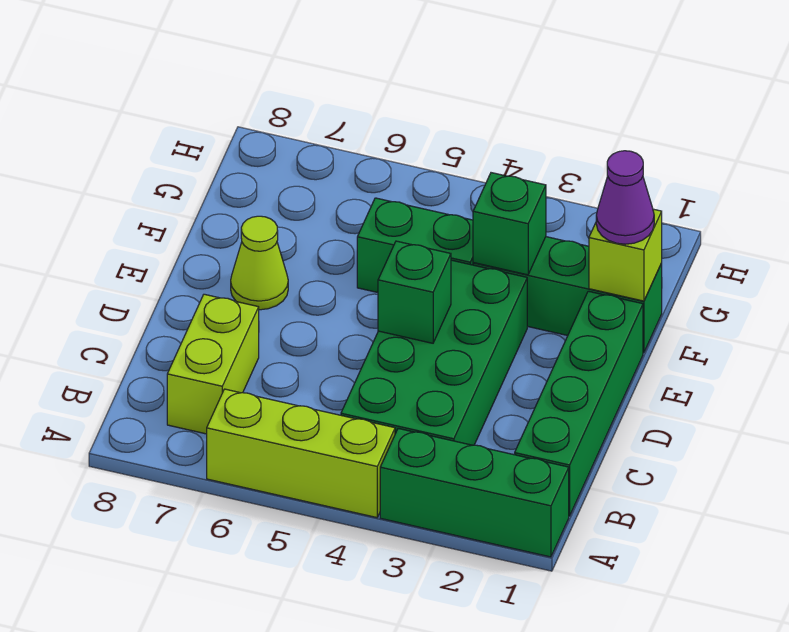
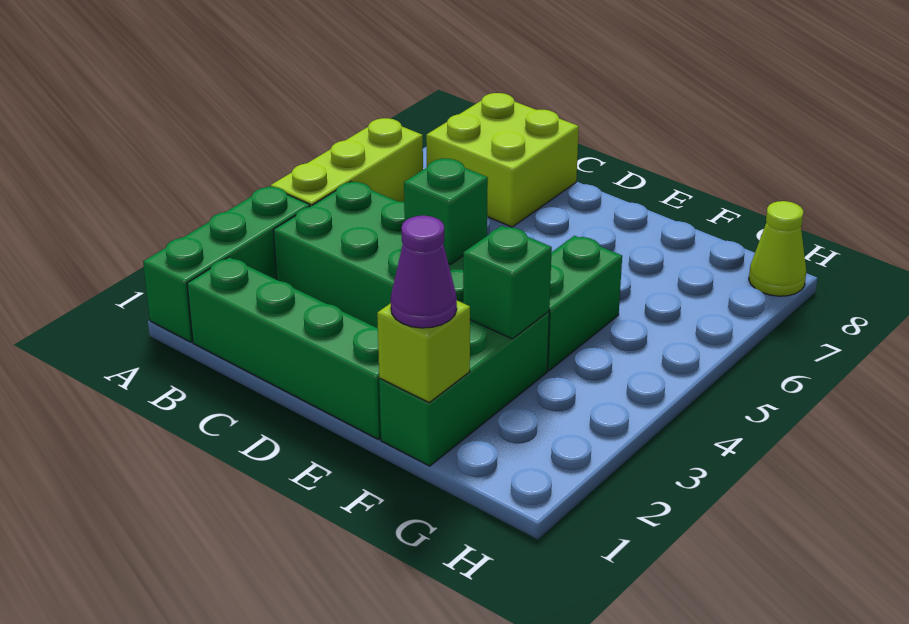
lime brick B7:C7 level 1 -> lime brick B7:C8 level 1
lime cone E7 level 1 -> lime cone H8 level 1

